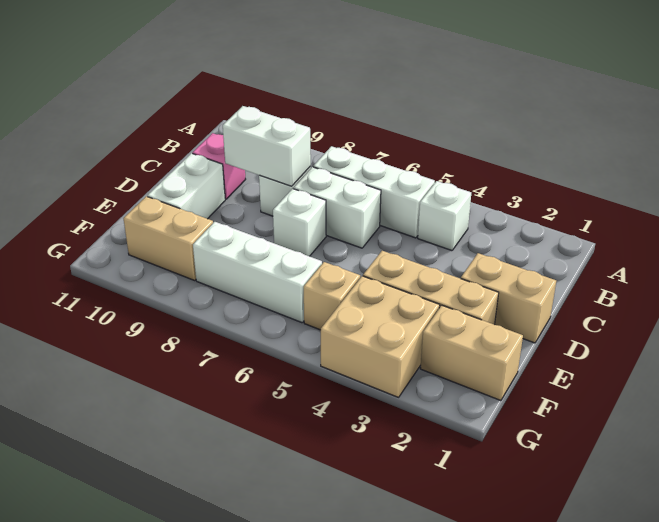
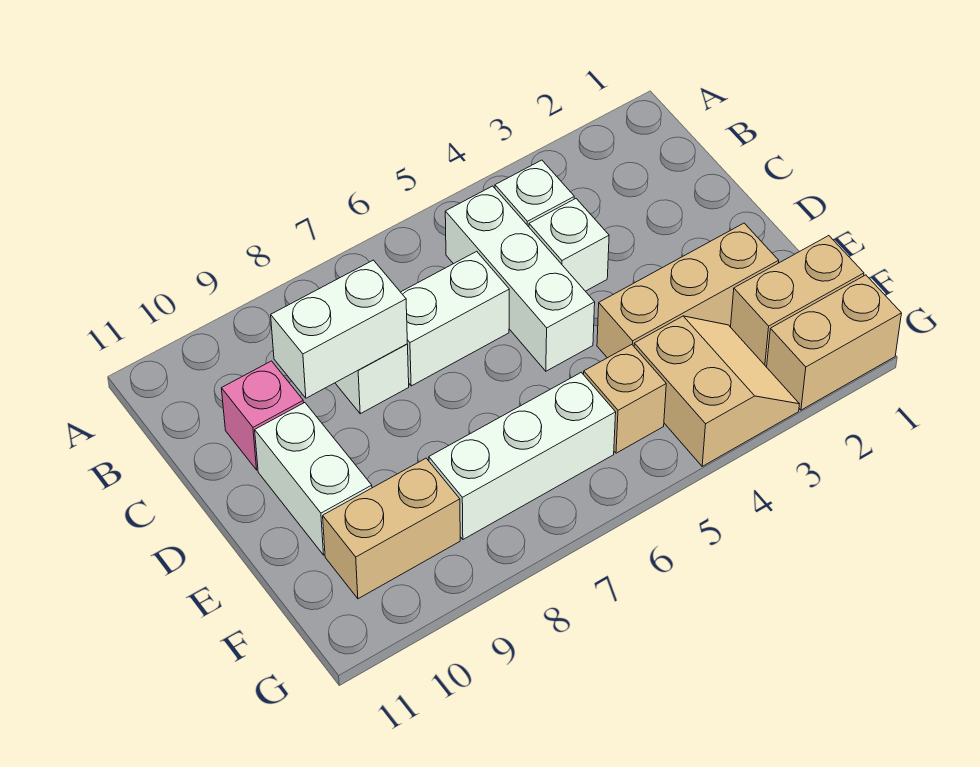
white brick B5:B7 level 1 -> white brick B5:D5 level 1
tan brick D1:D2 level 1 -> tan brick G1:G2 level 1
white brick D7 level 1 -> white brick C4 level 1
tan brick F3:G4 level 1 -> tan slope F3:G4 level 1 top 4

